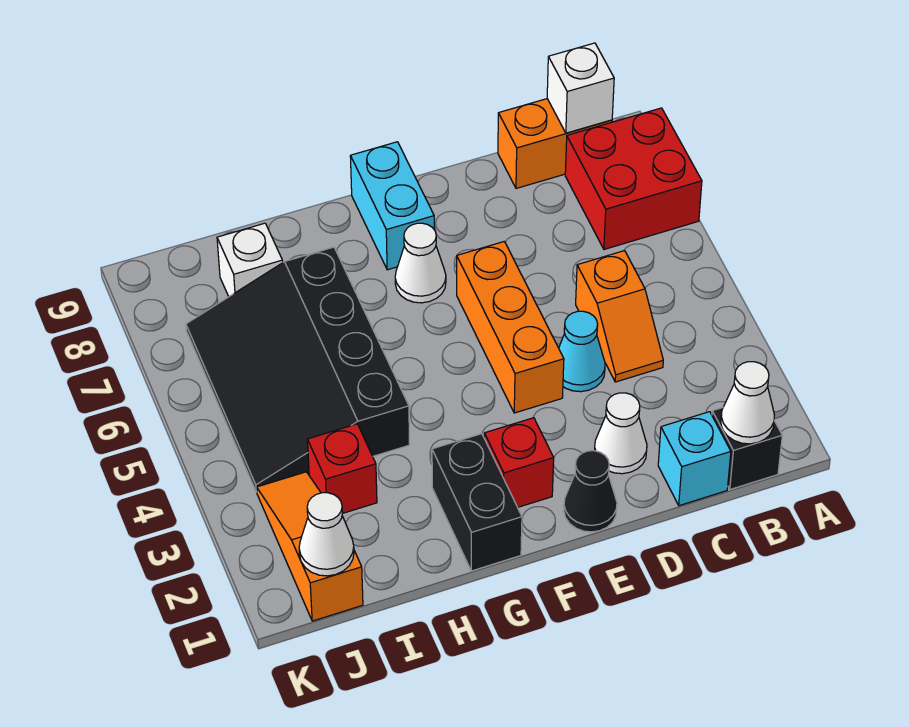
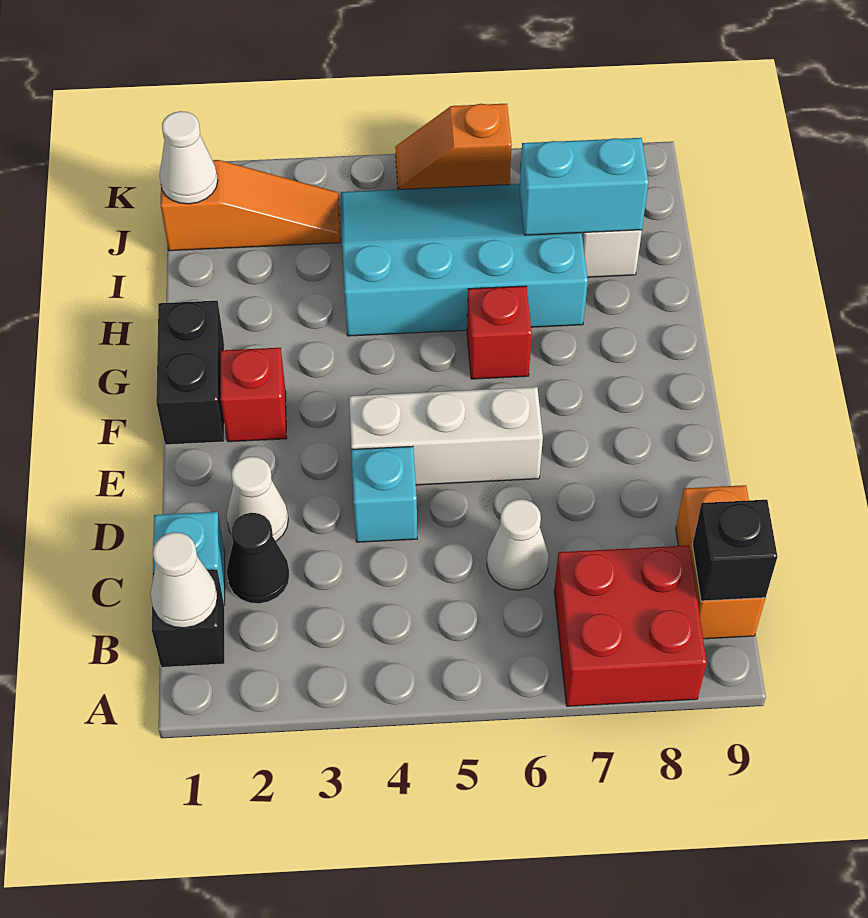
white brick B9 level 2 -> black brick B9 level 2
orange slope C4:C5 level 1 top 5 -> orange slope K5:K6 level 1 top 6
cyan cone D4 level 1 -> cyan brick D4 level 1
black cone E1 level 1 -> black cone C2 level 1
orange brick E4:E6 level 1 -> white brick E4:E6 level 1
white cone F7 level 1 -> white cone C6 level 1
cyan brick F8:F9 level 1 -> cyan brick I7:I8 level 2
black brick G1:G2 level 1 -> black brick F1:G1 level 1
black slope H4:J7 level 1 top H -> cyan slope H4:J7 level 1 top H
red brick I3 level 1 -> red brick G6 level 1

